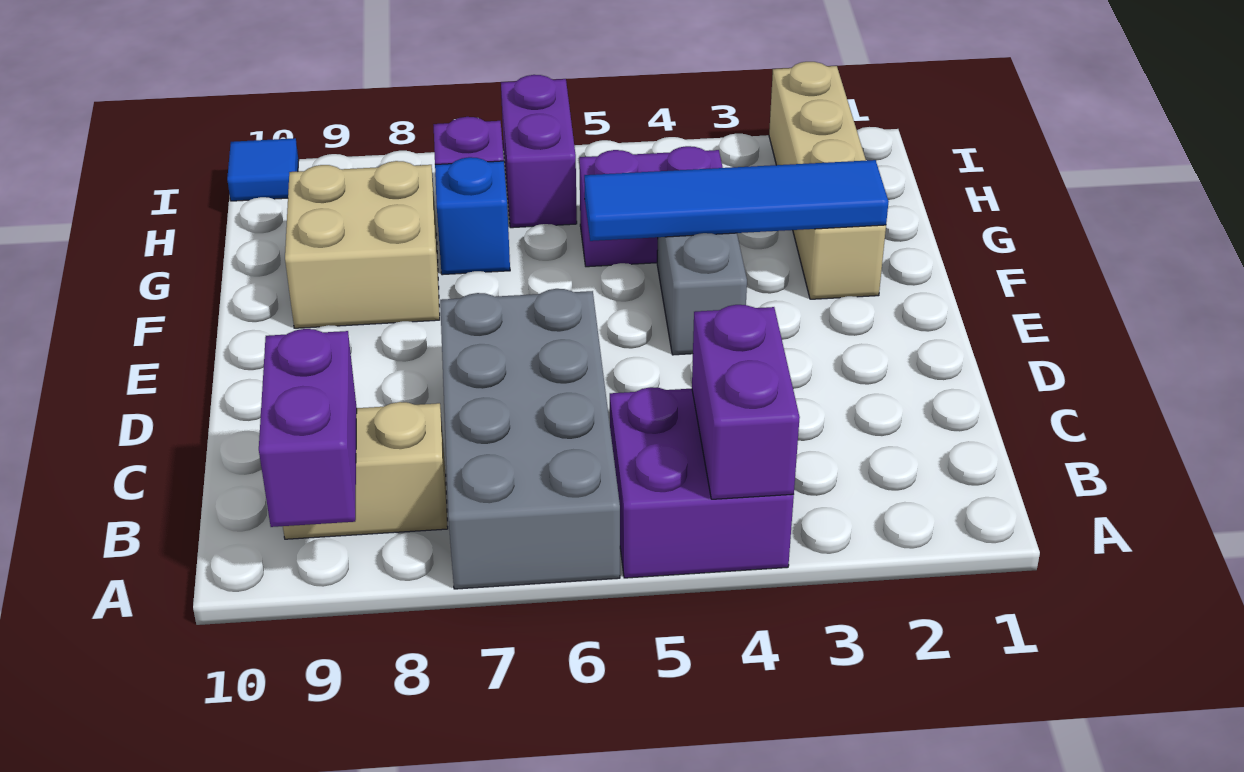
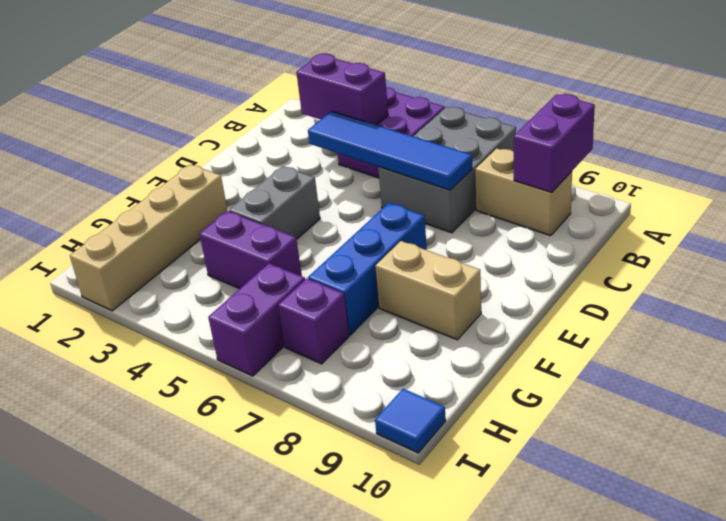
purple brick A4:B4 level 2 -> purple brick B3:B4 level 2
grey brick A6:D7 level 1 -> grey brick A6:C7 level 1
blue tile F2:F5 level 2 -> blue tile C4:C7 level 2
tan brick F8:G9 level 1 -> tan brick F8:F9 level 1
blue brick G7 level 1 -> blue brick E7:G7 level 1

